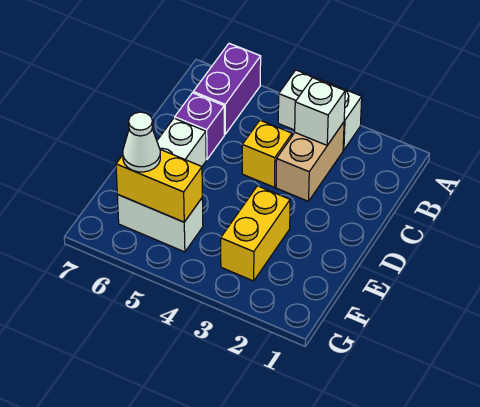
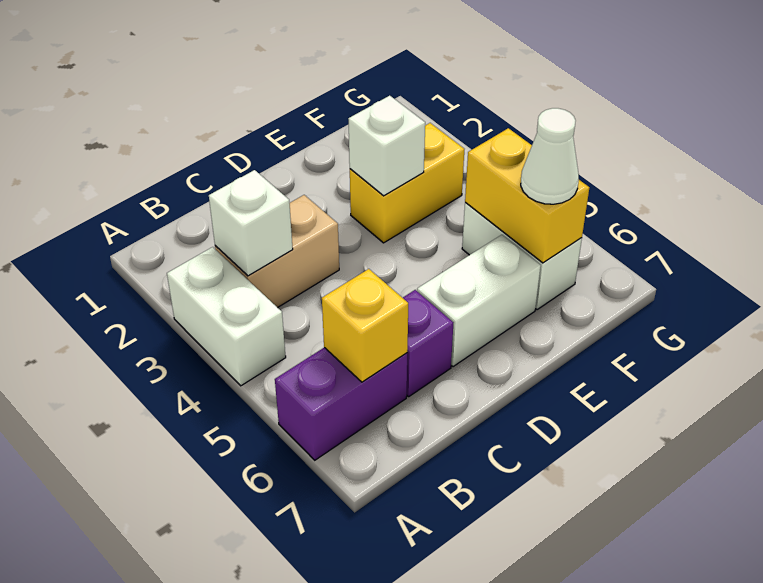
yellow brick C4 level 1 -> yellow brick B6 level 2
none -> white brick E3 level 2

